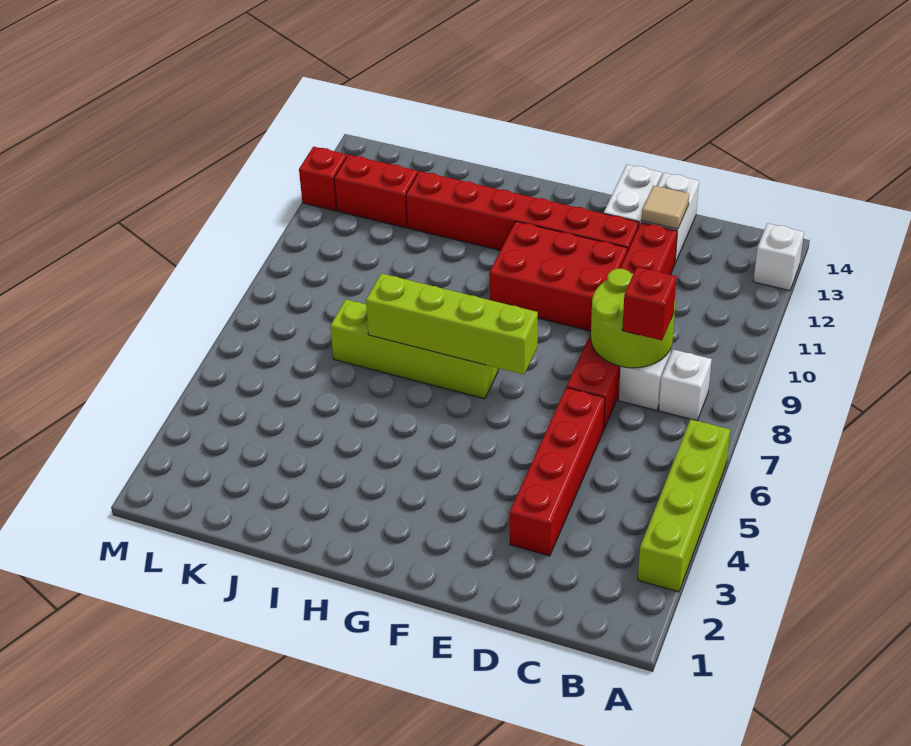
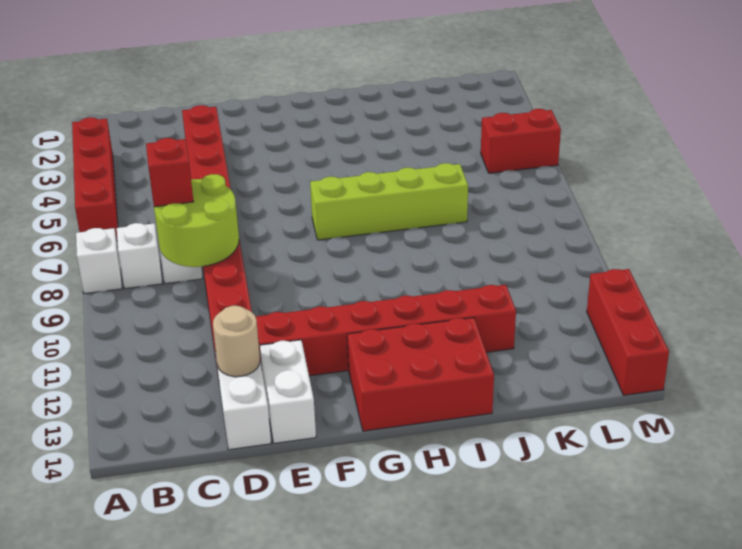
lime brick A3:A6 level 1 -> red brick A3:A6 level 1
white brick A13 level 1 -> white brick A8 level 1
tan tile D13 level 2 -> tan round brick D13 level 2
red brick E10:G11 level 1 -> red brick G13:I14 level 1
lime brick F7:I7 level 2 -> none
red brick K12:L12 level 1 -> red brick L5:M5 level 1
red brick M12 level 1 -> red brick M12:M14 level 1

